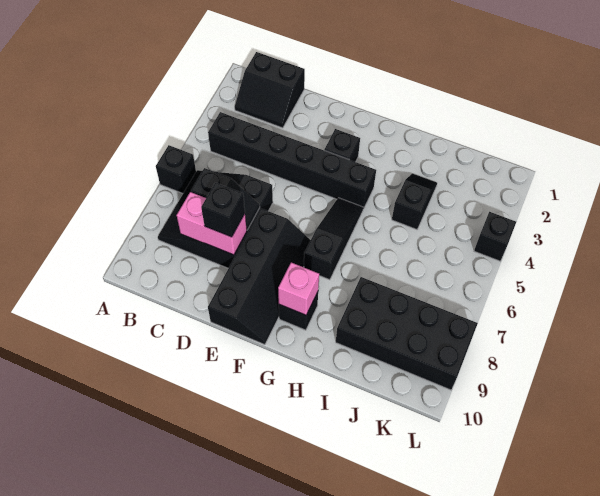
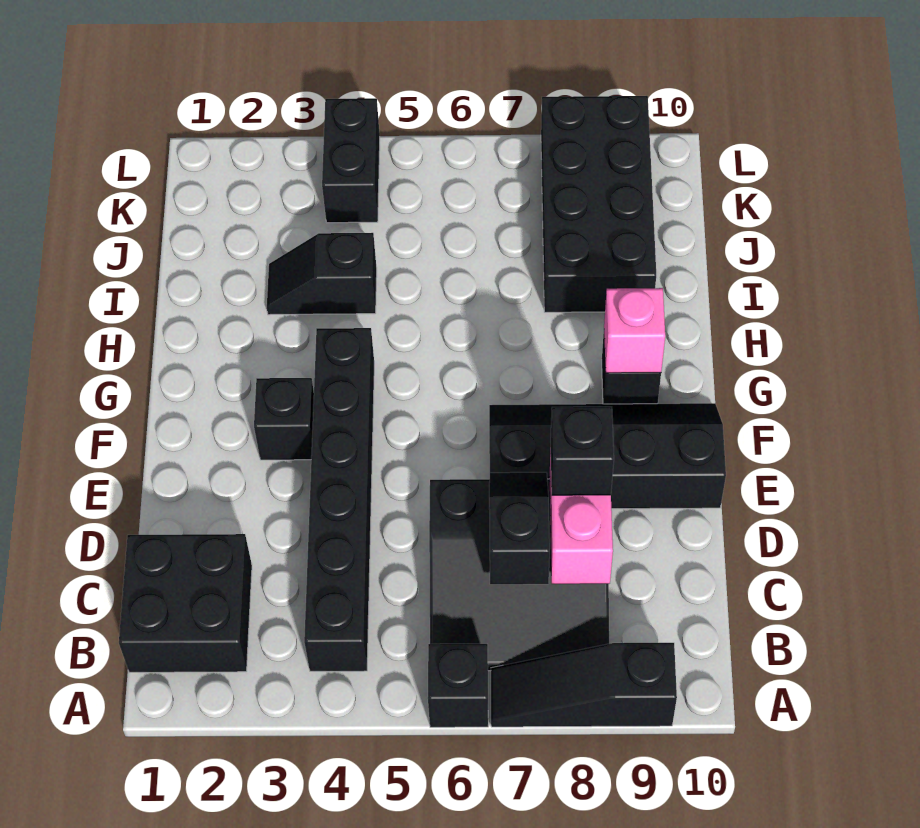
black slope B1:C2 level 1 top 1 -> black brick B1:C2 level 1
black slope G5:G7 level 1 top 7 -> black slope A7:A9 level 1 top 9
black brick L4 level 1 -> black brick K4:L4 level 1

